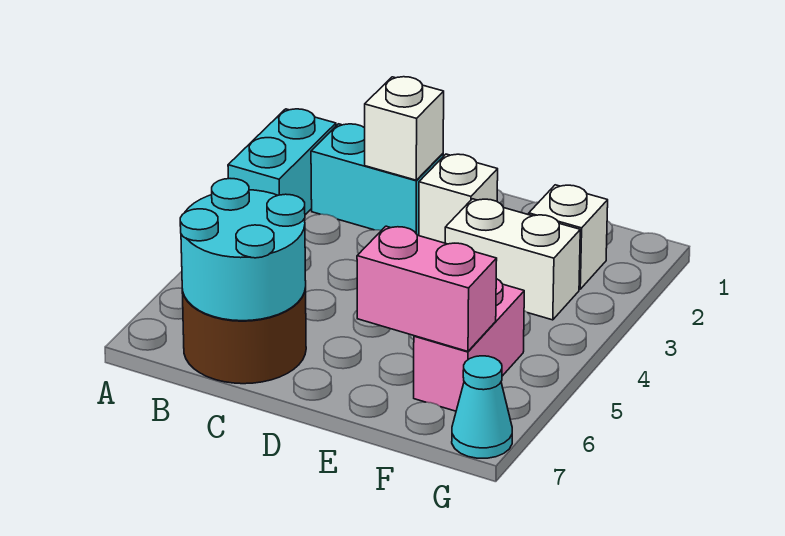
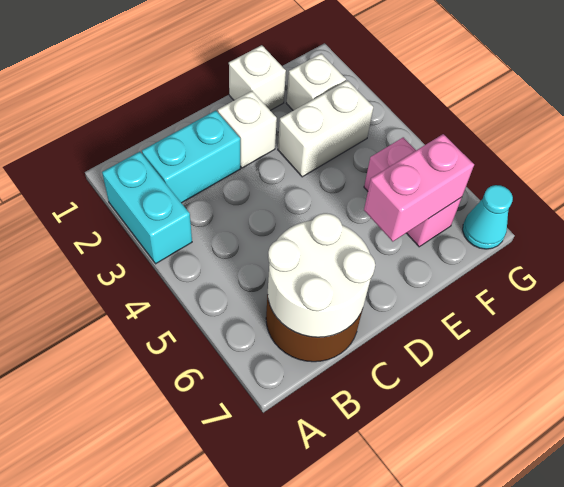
cyan round brick B6:C7 level 2 -> white round brick B6:C7 level 2
white brick C2 level 2 -> white brick E1 level 1

